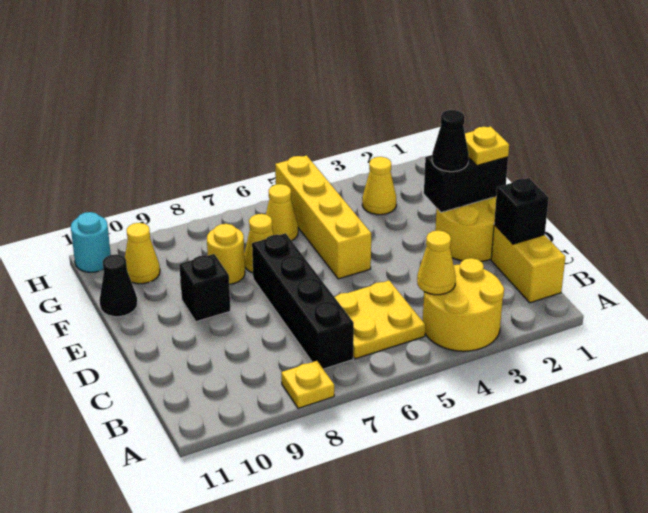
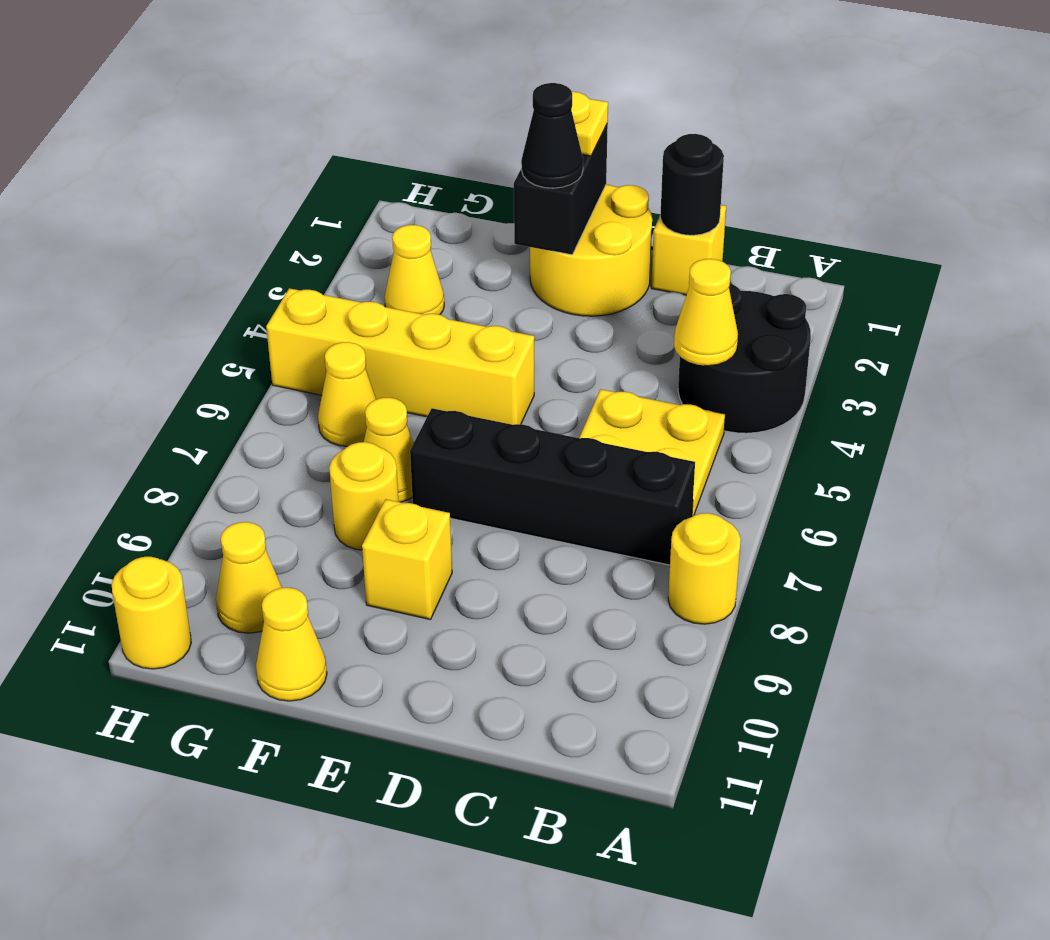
yellow round brick A3:B4 level 1 -> black round brick A3:B4 level 1
yellow plate A8 level 1 -> yellow round brick A8 level 1
yellow brick B1:C1 level 1 -> yellow brick C1 level 1
black brick C1 level 2 -> black round brick C1 level 2
black brick E9 level 1 -> yellow brick E9 level 1
black cone F11 level 1 -> yellow cone F11 level 1
cyan round brick H11 level 1 -> yellow round brick H11 level 1

